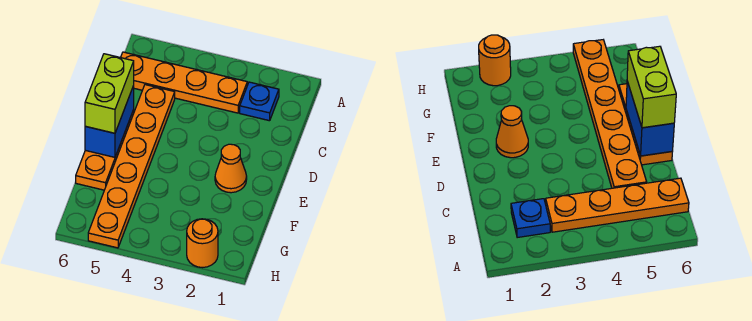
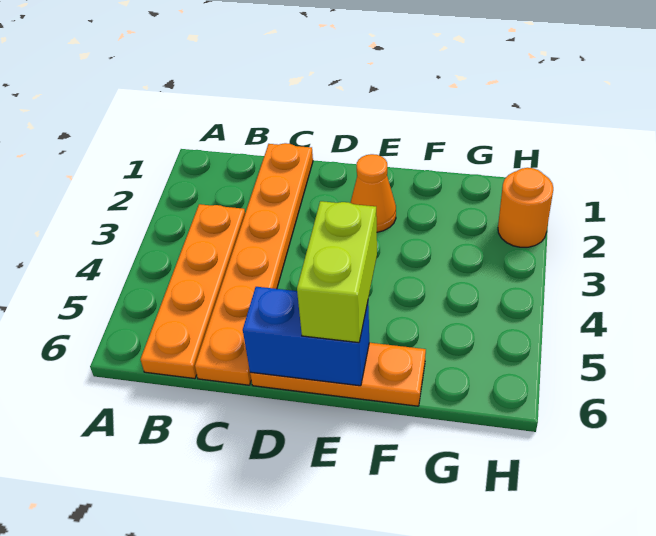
blue plate B2 level 1 -> none
orange plate C5:H5 level 1 -> orange plate C1:C6 level 1
lime brick D6:E6 level 3 -> lime brick E5:E6 level 3

